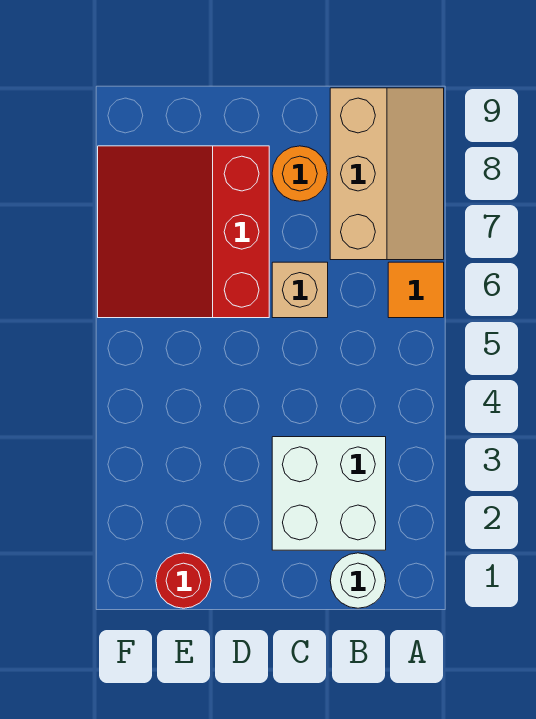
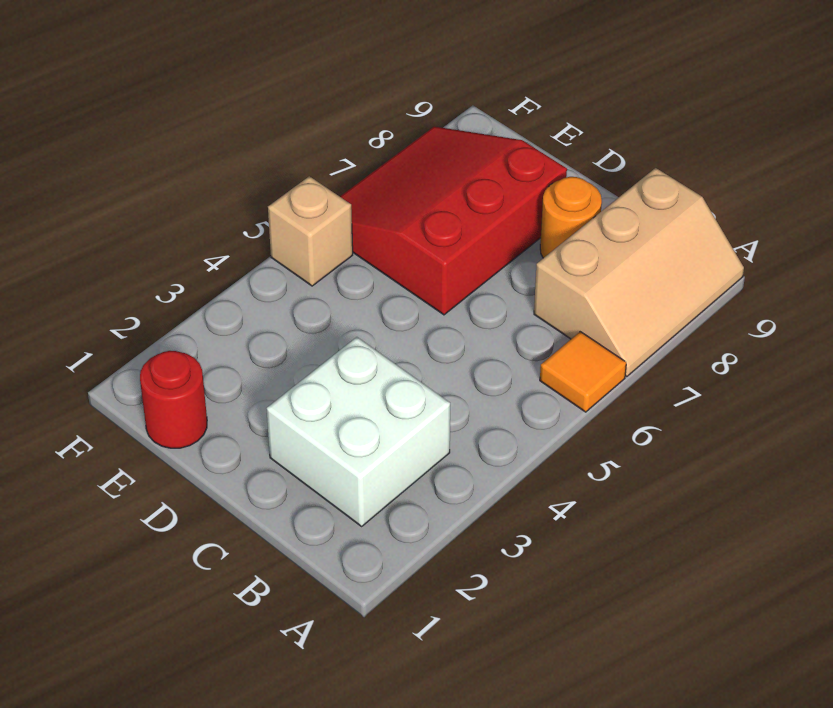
white round brick B1 level 1 -> none
tan brick C6 level 1 -> tan brick F5 level 1

